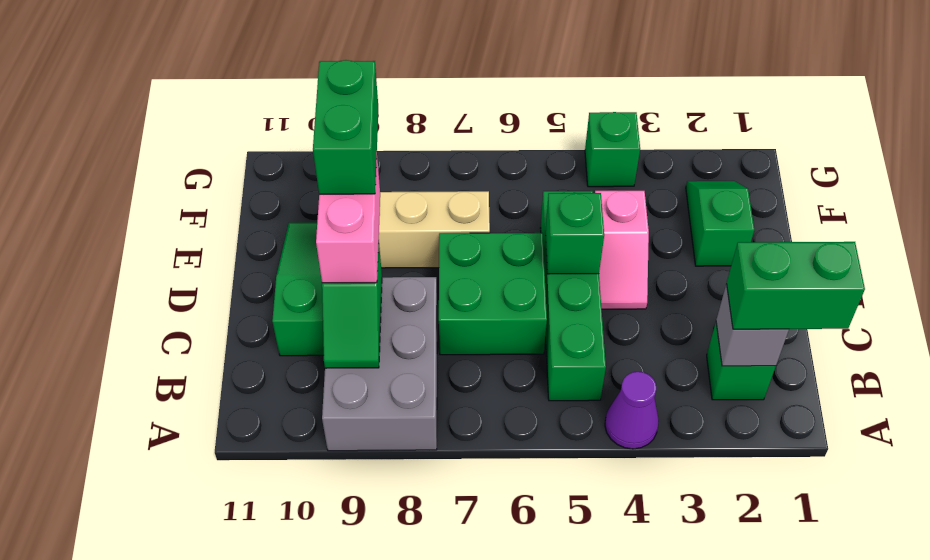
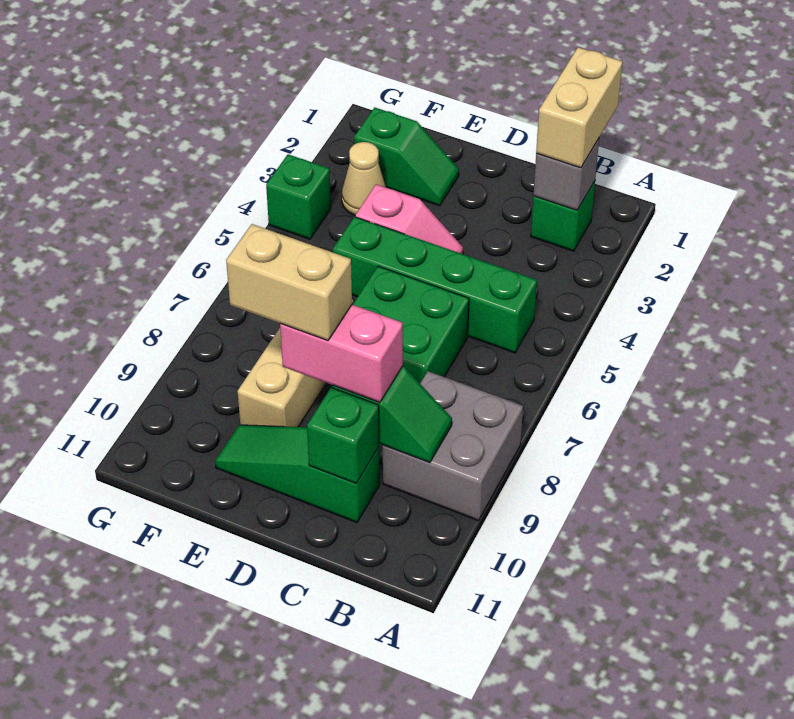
purple cone A4 level 1 -> none
grey brick A8:C9 level 1 -> grey brick A8:B9 level 1
green brick B1:B2 level 3 -> tan brick B1:B2 level 3
green brick D5 level 2 -> green brick C10 level 2
green brick D9:E9 level 4 -> tan brick D9:E9 level 4
green slope E2:F2 level 1 top E -> green slope E2:F2 level 1 top F
none -> tan cone F3 level 1

